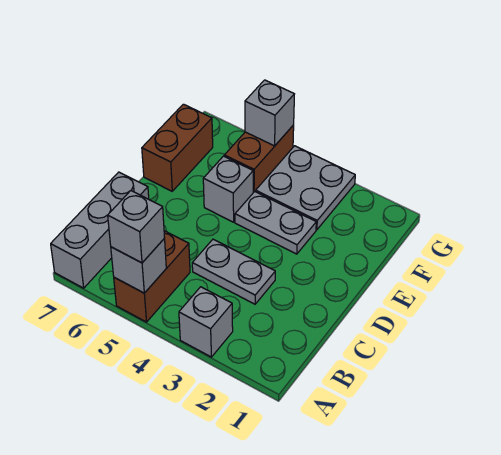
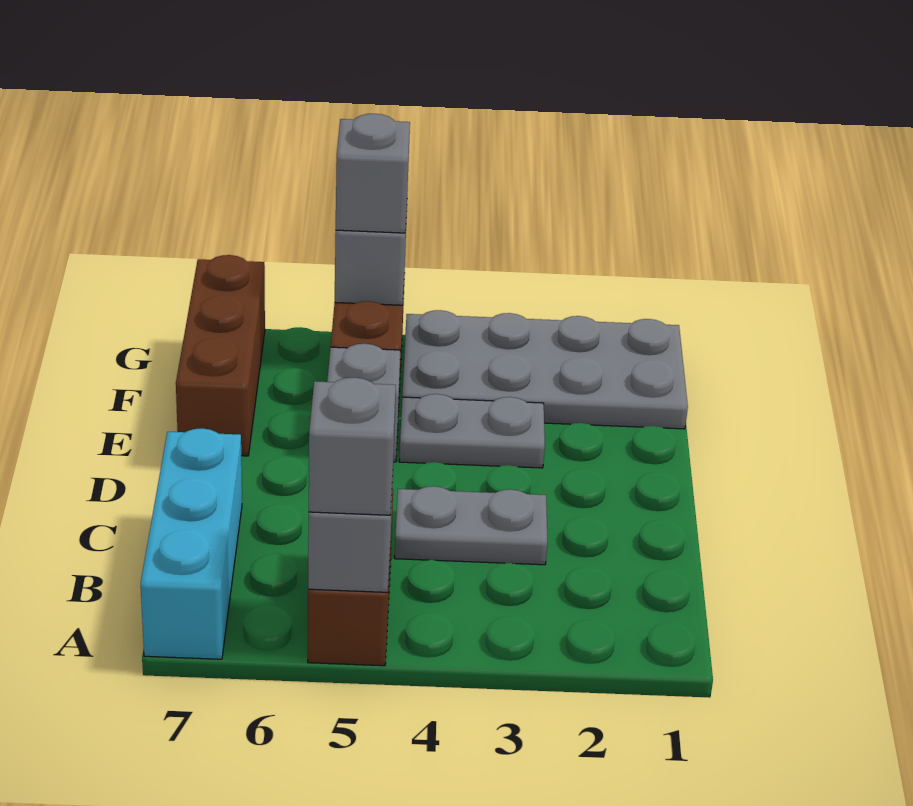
grey brick A3 level 1 -> grey brick G5 level 3
grey brick A7:C7 level 1 -> cyan brick A7:C7 level 1
brown brick E7:F7 level 1 -> brown brick E7:G7 level 1
grey plate F3:G4 level 1 -> grey plate F1:G4 level 1

